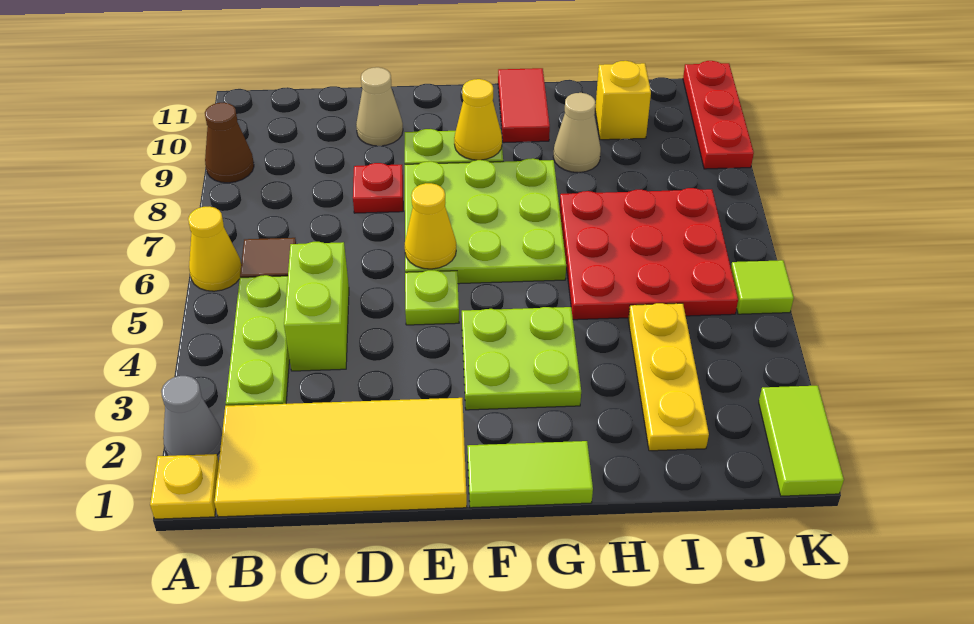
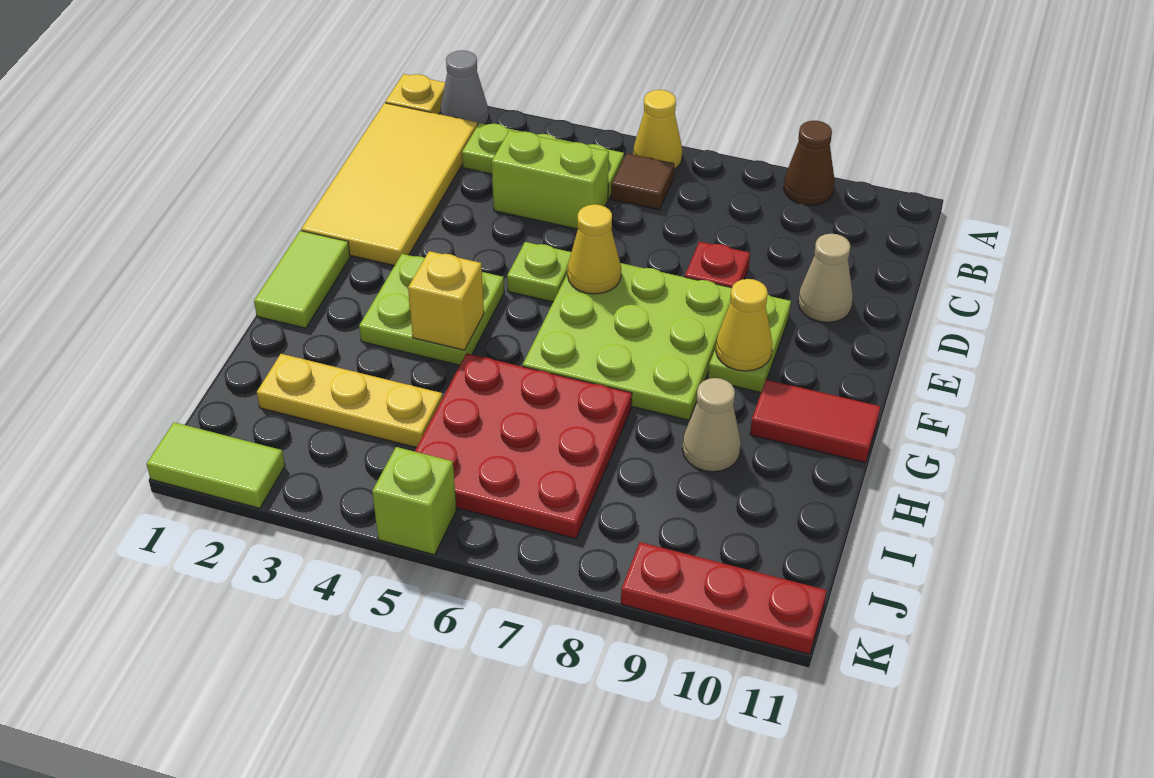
yellow brick I10 level 1 -> yellow brick G4 level 2
lime tile K5 level 1 -> lime brick K5 level 1

